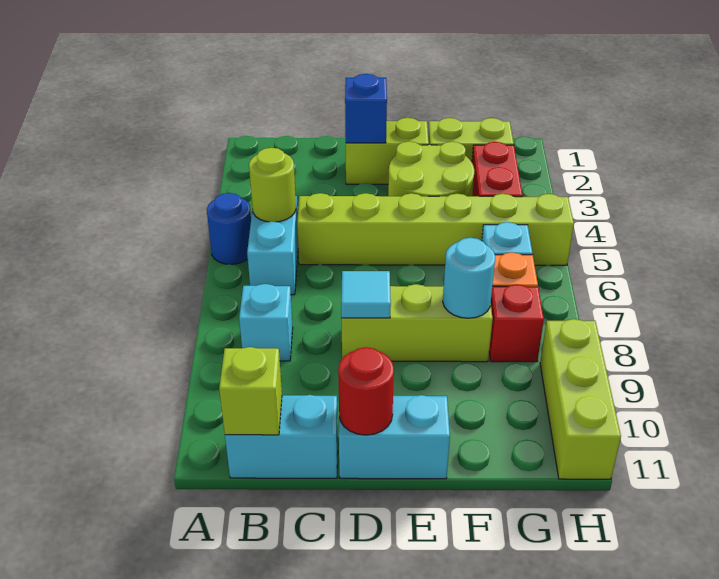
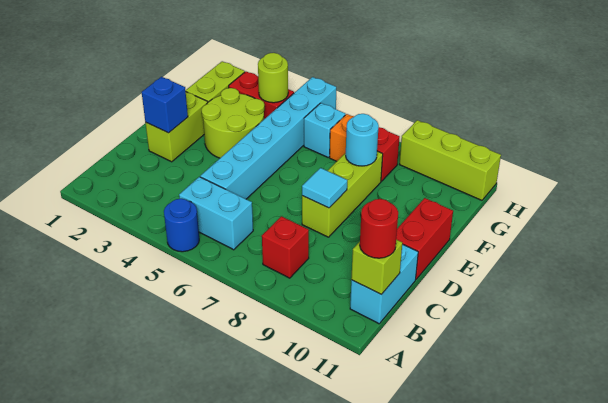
lime round brick B5 level 2 -> lime round brick G4 level 2
cyan brick B8 level 1 -> red brick B8 level 1
lime brick C5:H5 level 1 -> cyan brick C5:H5 level 1
cyan brick D11:E11 level 1 -> red brick D11:E11 level 1
red round brick D11 level 2 -> red round brick B11 level 3

